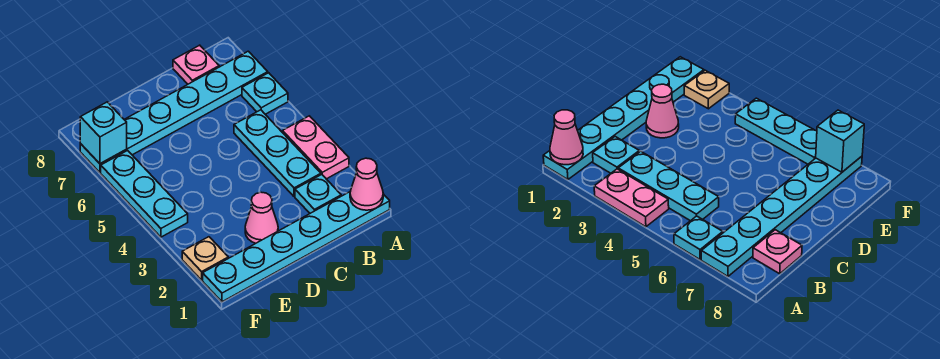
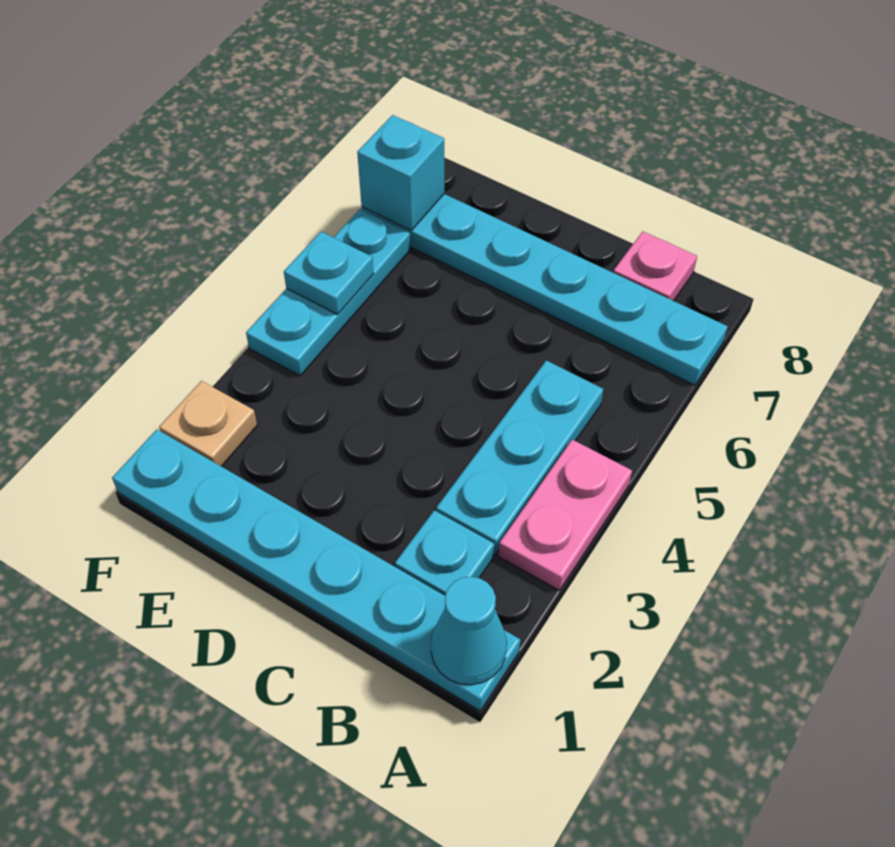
pink cone A1 level 2 -> cyan cone A1 level 2
cyan plate A6 level 1 -> cyan plate F5 level 2
pink cone D2 level 1 -> none

